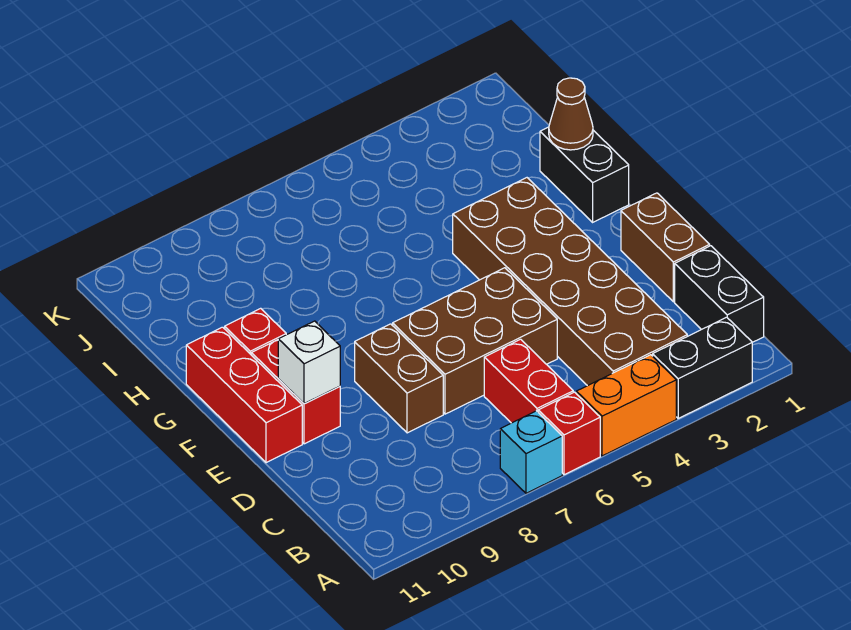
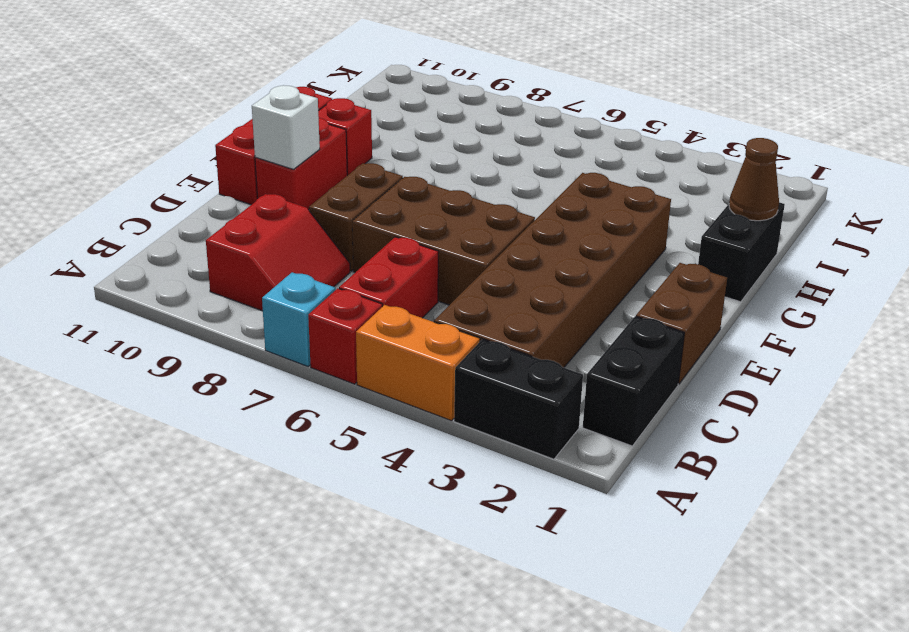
none -> red slope B8:C9 level 1 top 9

